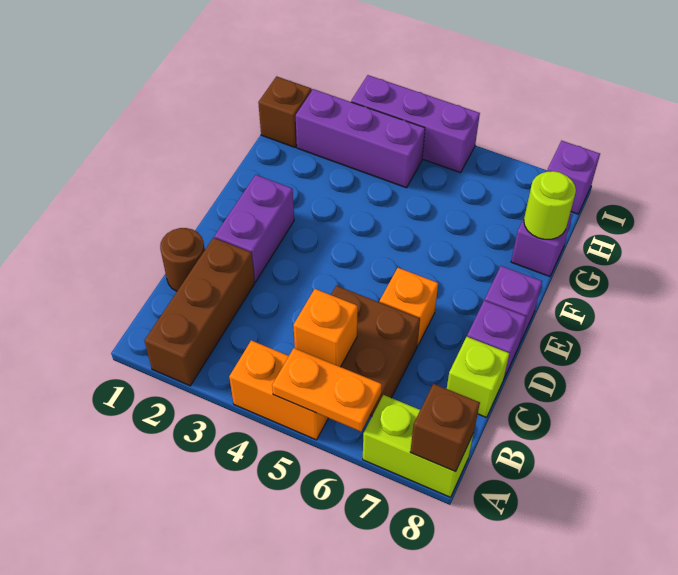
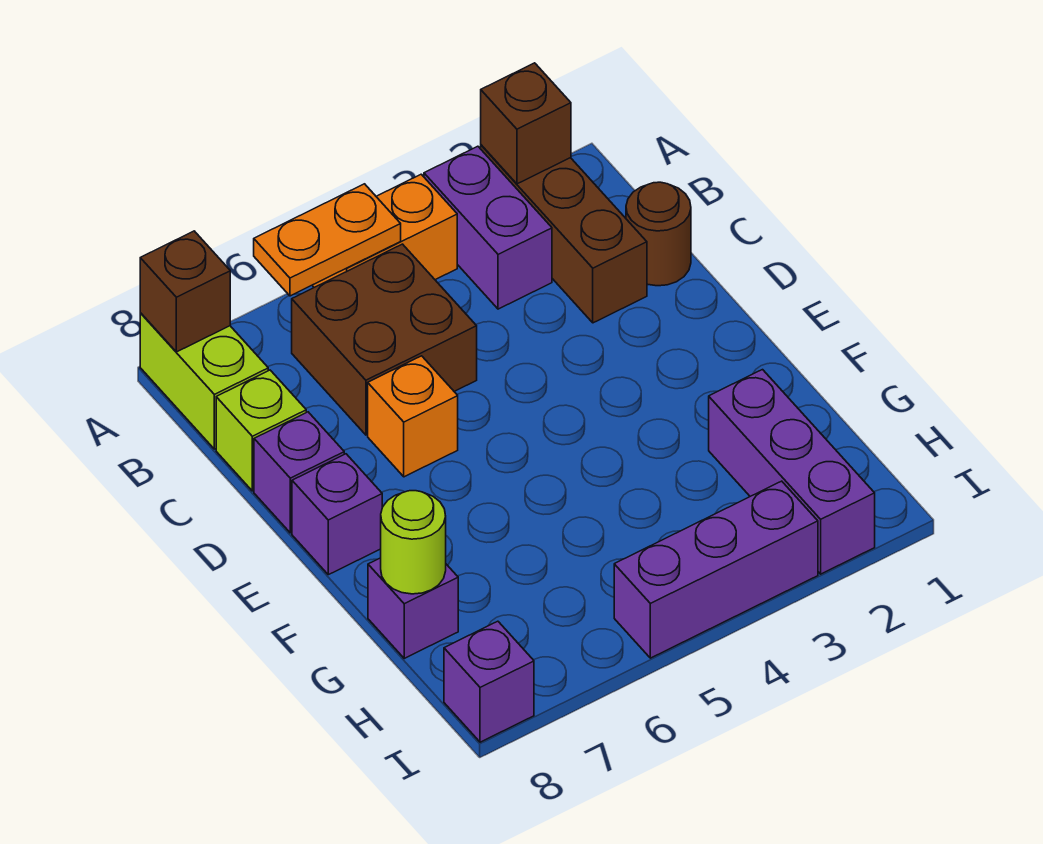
lime brick A7:A8 level 1 -> lime brick A8:B8 level 1
orange brick B5 level 2 -> none
purple brick D2:E2 level 1 -> purple brick A3:B3 level 1
brown brick H1 level 1 -> brown brick A2 level 2
purple brick H2:H4 level 1 -> purple brick G2:I2 level 1

